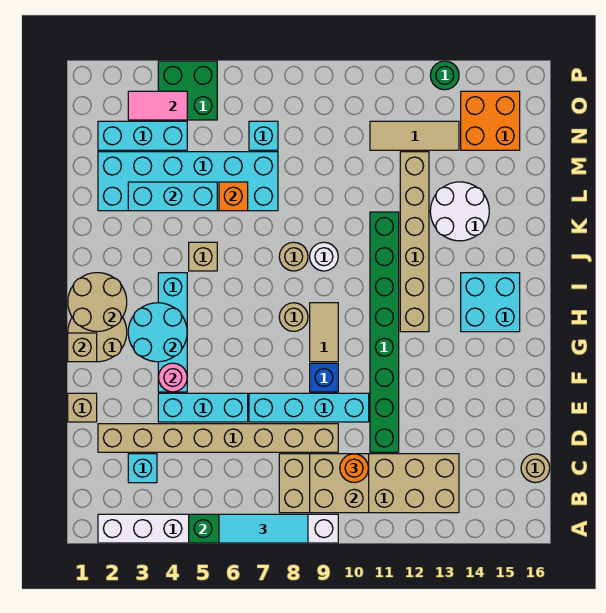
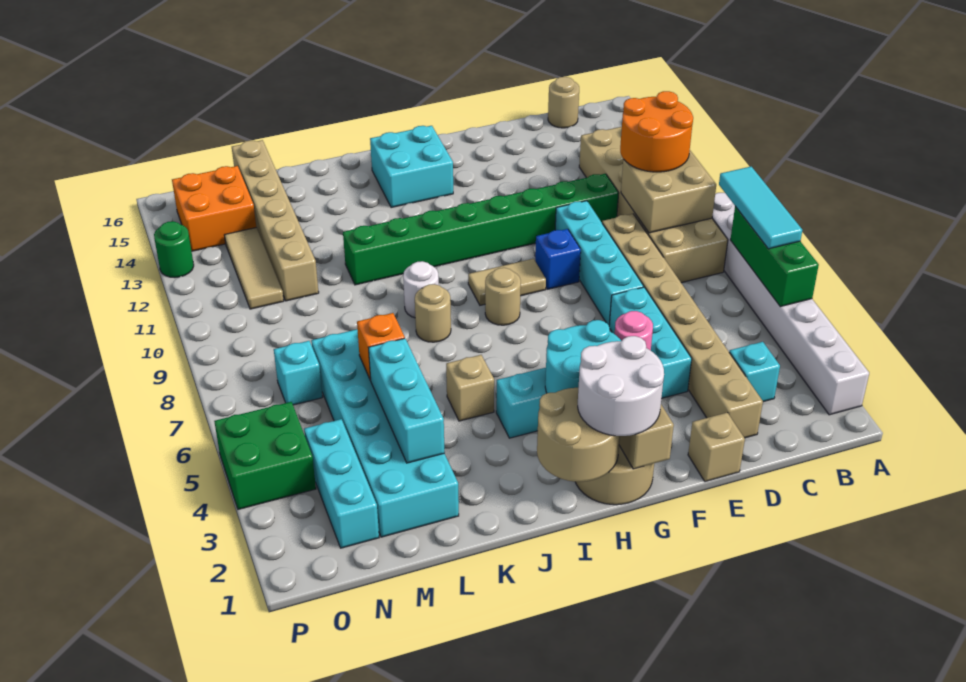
orange round brick C10 level 3 -> orange round brick B10:C11 level 3
tan brick H12:M12 level 1 -> tan brick M11:M16 level 1
white round brick K13:L14 level 1 -> white round brick G1:H2 level 3
pink tile O3:O4 level 2 -> none

